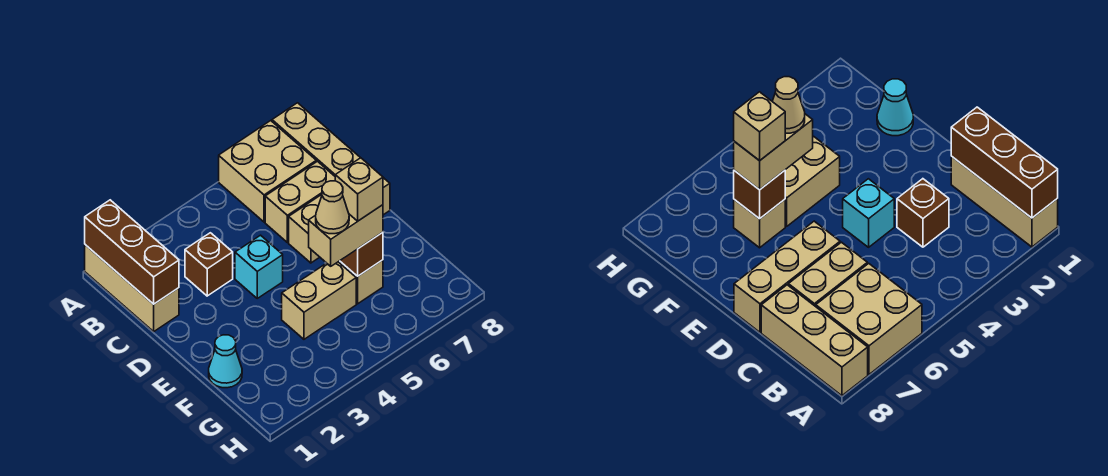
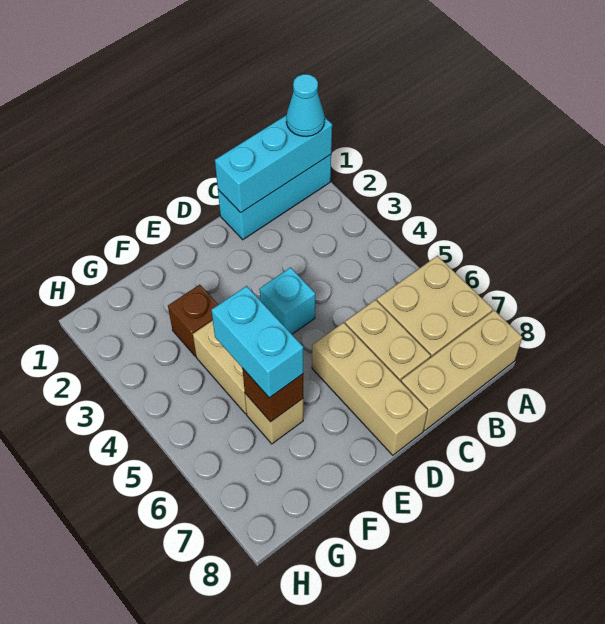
tan brick A1:C1 level 1 -> cyan brick A1:C1 level 1
brown brick A1:C1 level 2 -> cyan brick A1:C1 level 2
brown brick C3 level 1 -> brown brick F3 level 1
cyan cone F1 level 1 -> cyan cone A1 level 3
tan brick F5:F6 level 3 -> cyan brick F5:F6 level 3
tan cone F5 level 4 -> none
tan brick F6 level 4 -> none

